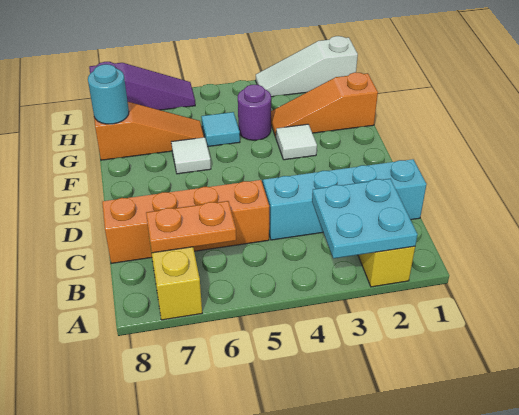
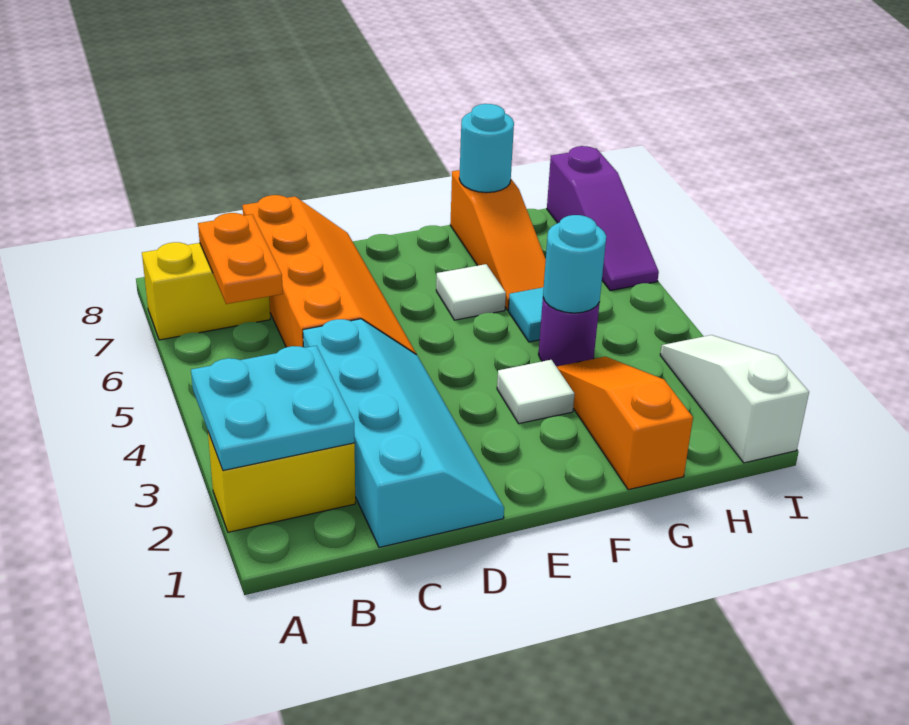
none -> cyan round brick G4 level 2

